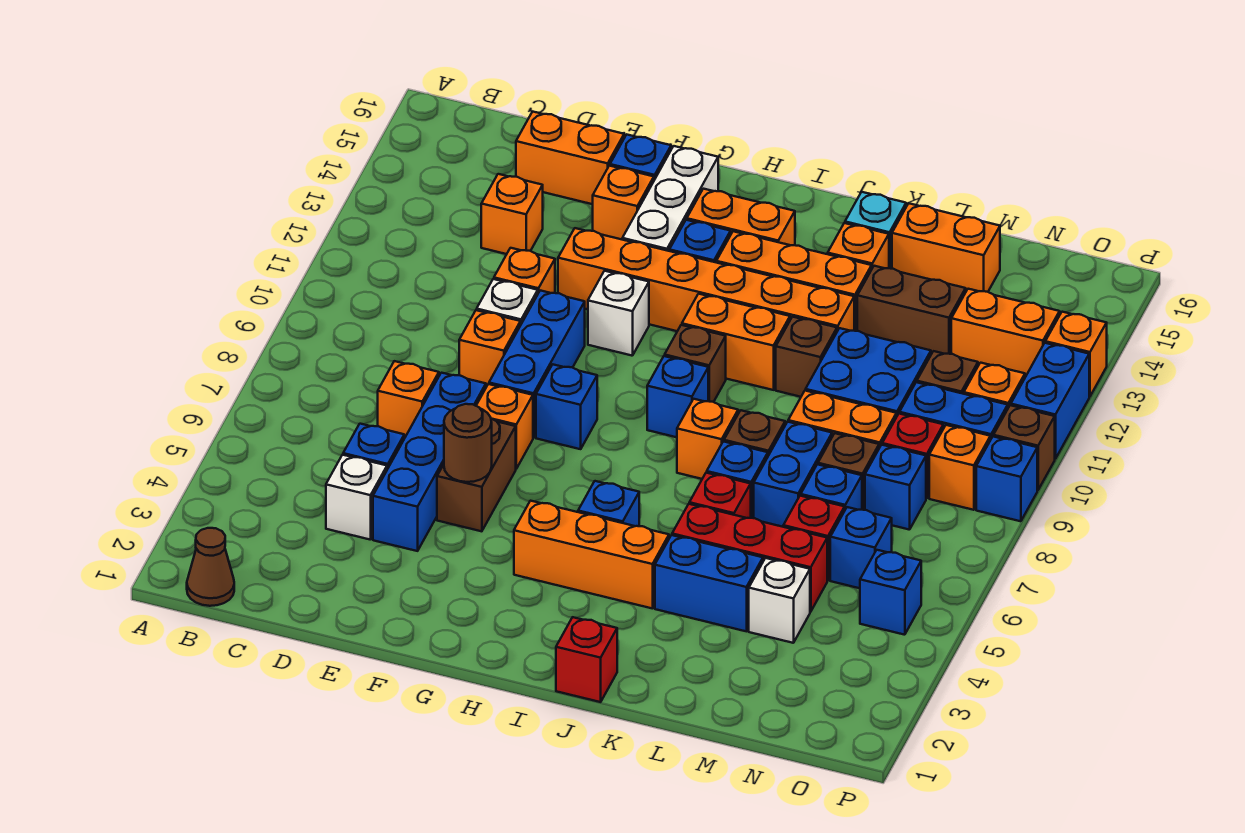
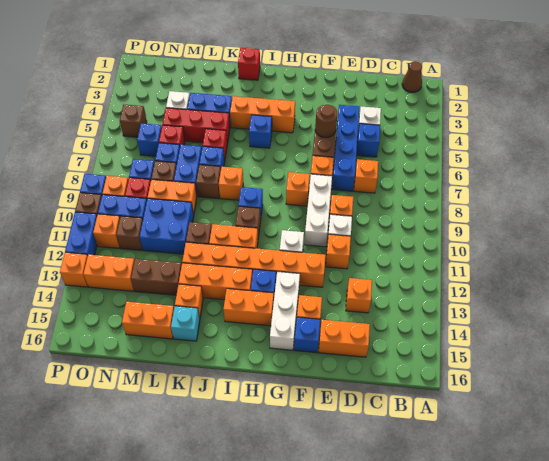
blue brick F8:F10 level 1 -> white brick F8:F10 level 1
blue brick G8 level 1 -> orange brick G8 level 1
blue brick O5 level 1 -> brown brick O5 level 1

